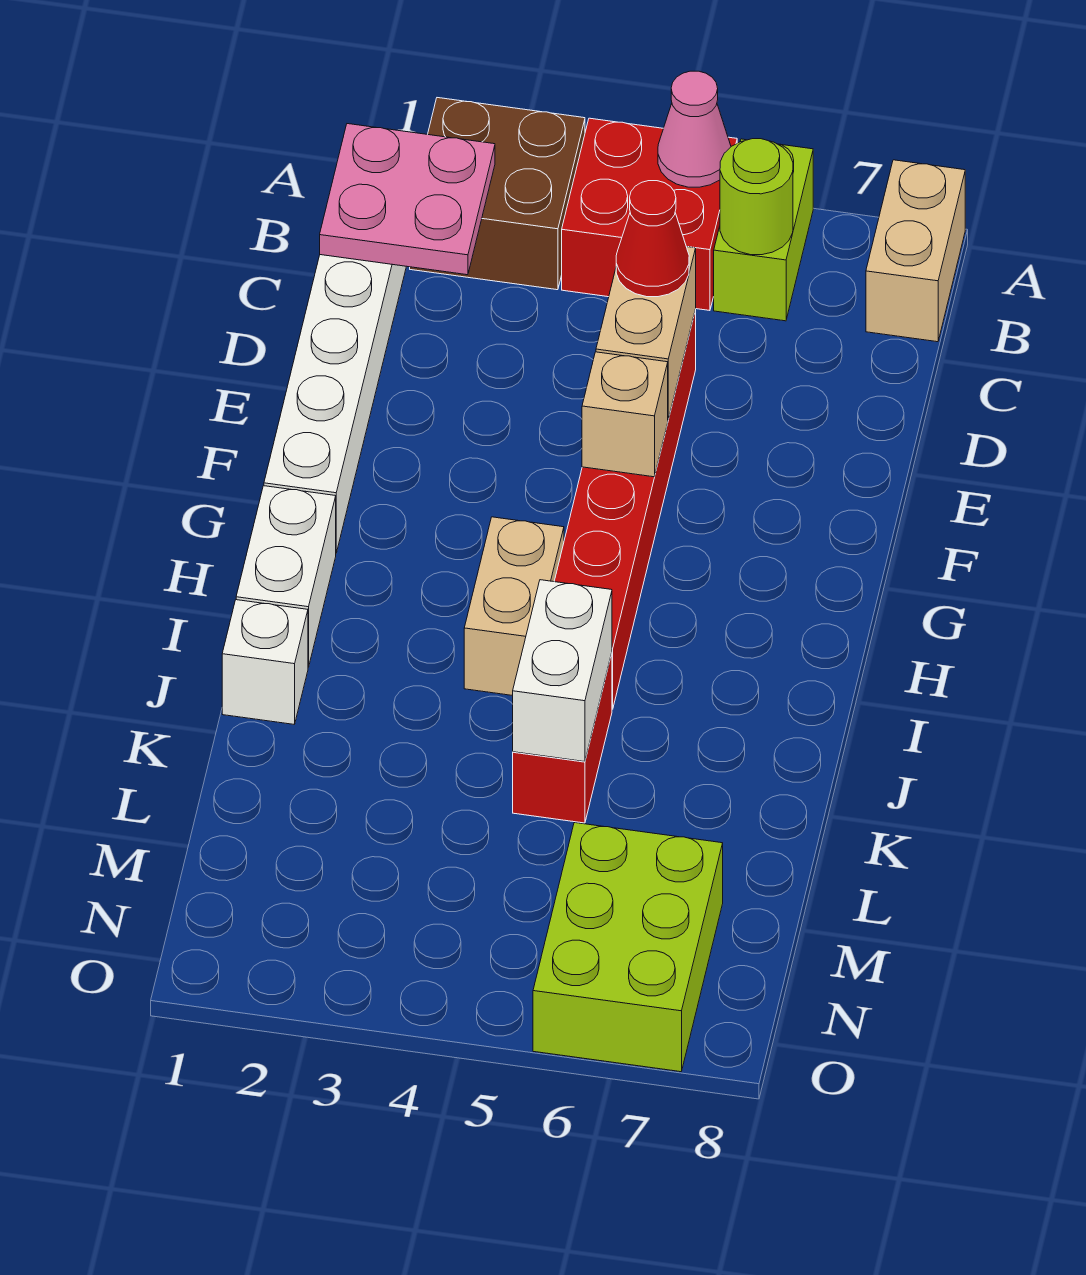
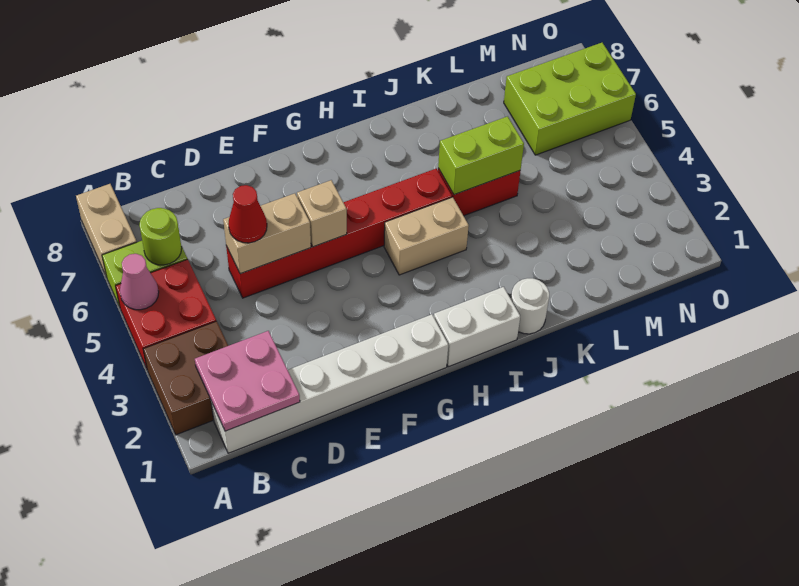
tan brick A8:B8 level 1 -> tan brick A7:A8 level 1
white brick J1 level 1 -> white round brick J1 level 1
white brick J5:K5 level 2 -> lime brick J5:K5 level 2

